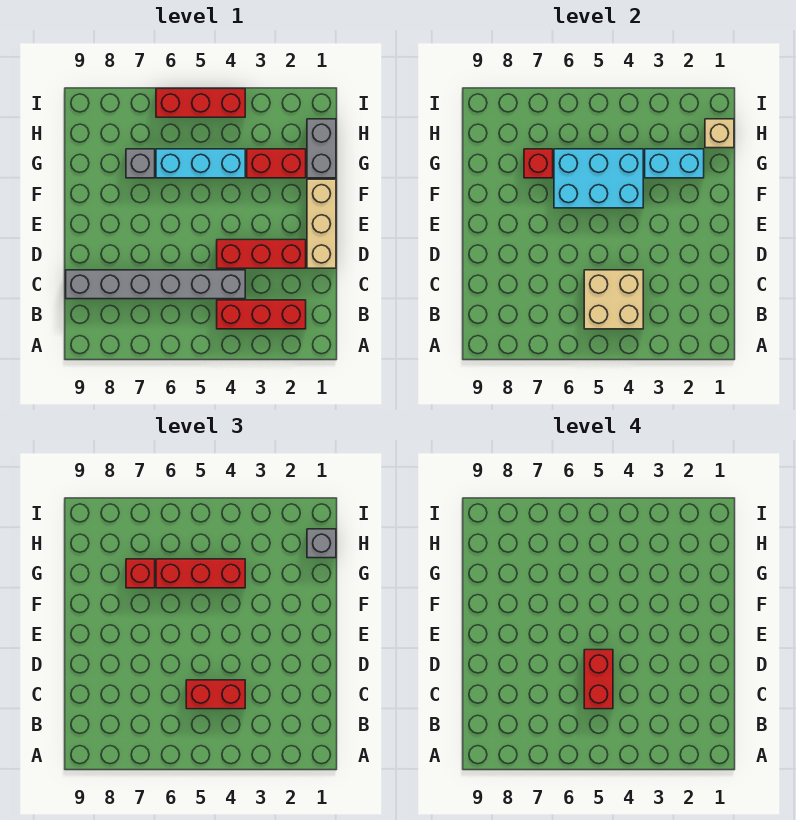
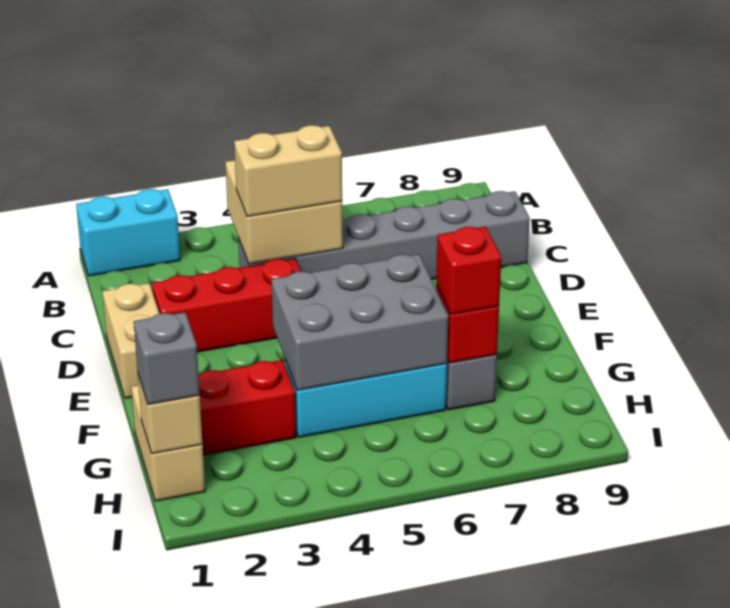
red brick B2:B4 level 1 -> none
red brick C4:C5 level 3 -> tan brick C4:C5 level 3
red brick C5:D5 level 4 -> none
tan brick D1:F1 level 1 -> tan brick D1:E1 level 1
cyan brick F4:G6 level 2 -> grey brick F4:G6 level 2
grey brick G1:H1 level 1 -> tan brick G1:H1 level 1
cyan brick G2:G3 level 2 -> cyan brick A1:A2 level 1
red brick G4:G6 level 3 -> none
red brick I4:I6 level 1 -> none

